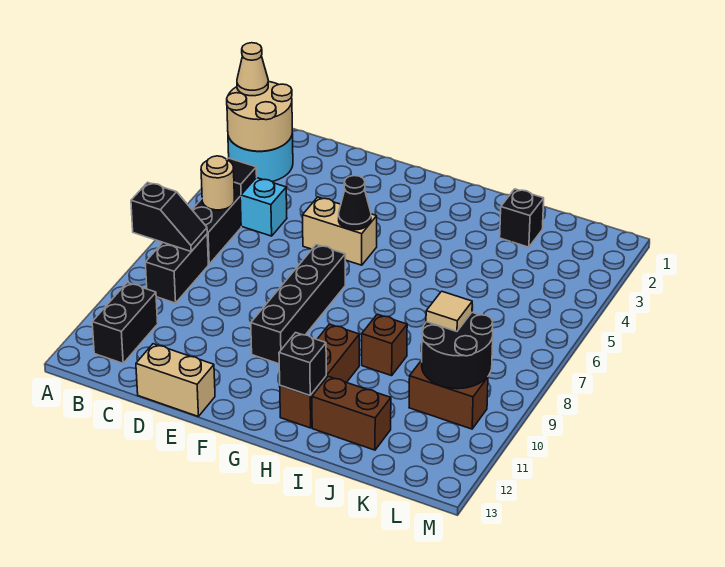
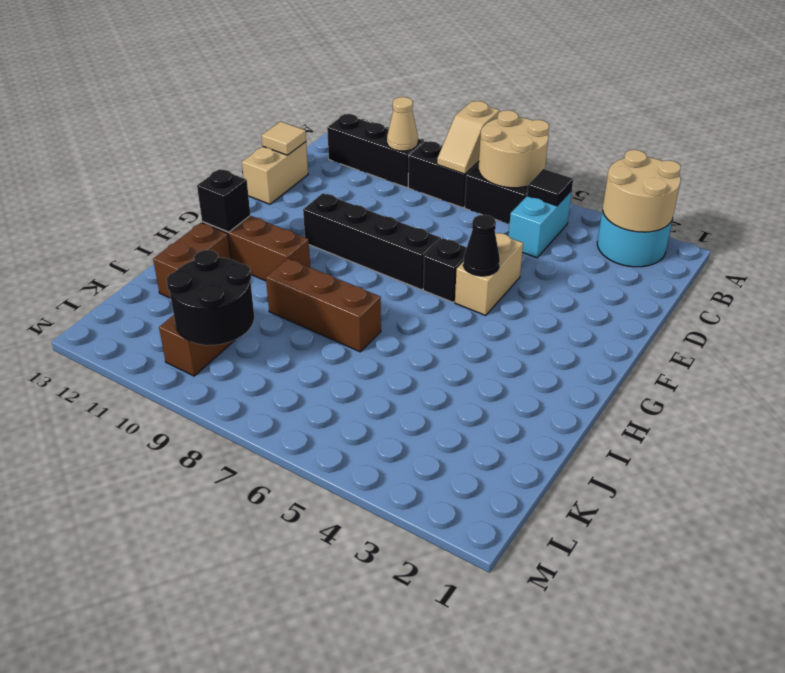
tan cone A2 level 3 -> tan cone B10 level 2
black slope A8:B8 level 2 top A -> tan slope A8:B8 level 2 top A
tan round brick B6 level 2 -> tan round brick A6:B7 level 2
black brick B11:B12 level 1 -> black brick B10:B12 level 1
brown brick I9 level 1 -> brown brick I7:I9 level 1
black brick J2 level 1 -> black brick F6 level 1
tan tile K9 level 3 -> tan tile D13 level 2

